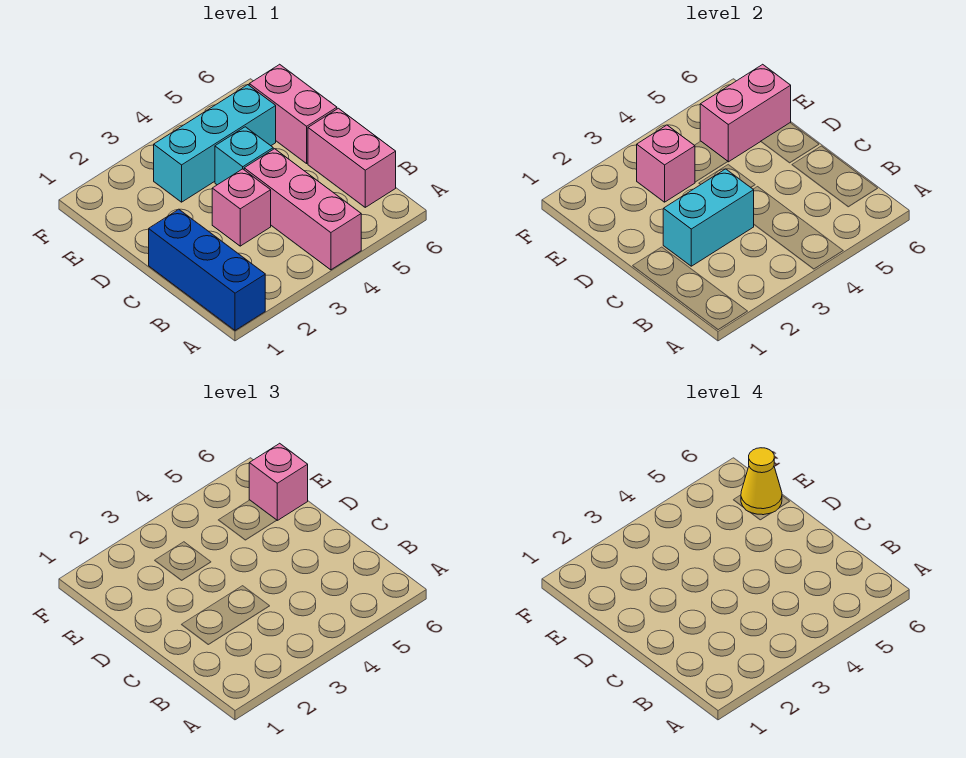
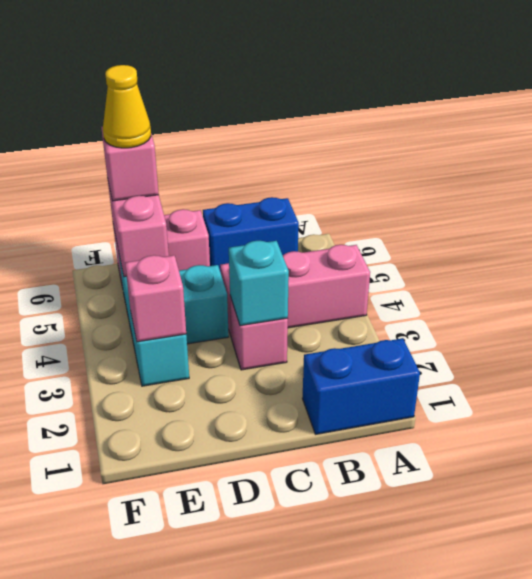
blue brick A1:C1 level 1 -> blue brick A1:B1 level 1
pink brick B6:C6 level 1 -> blue brick B6:C6 level 1
cyan brick C2:C3 level 2 -> cyan brick C3 level 2

